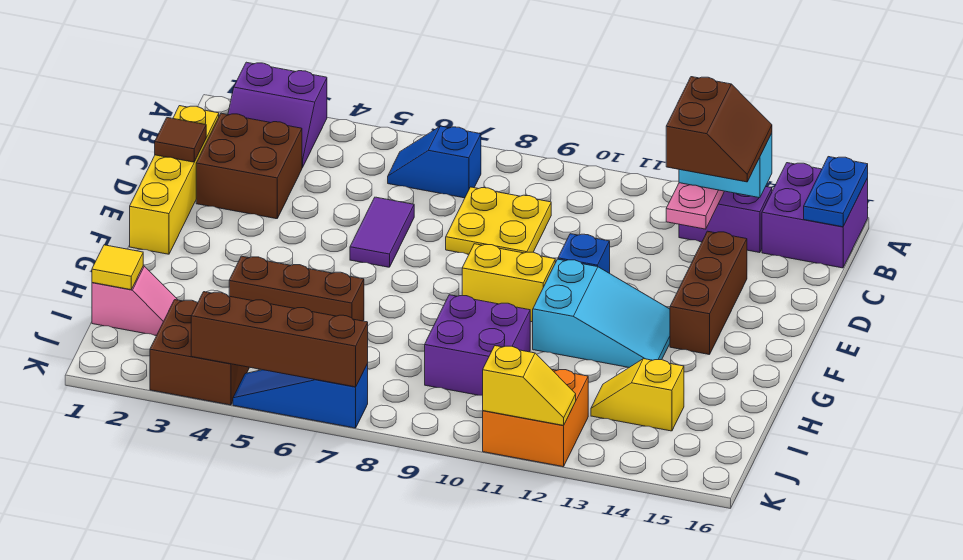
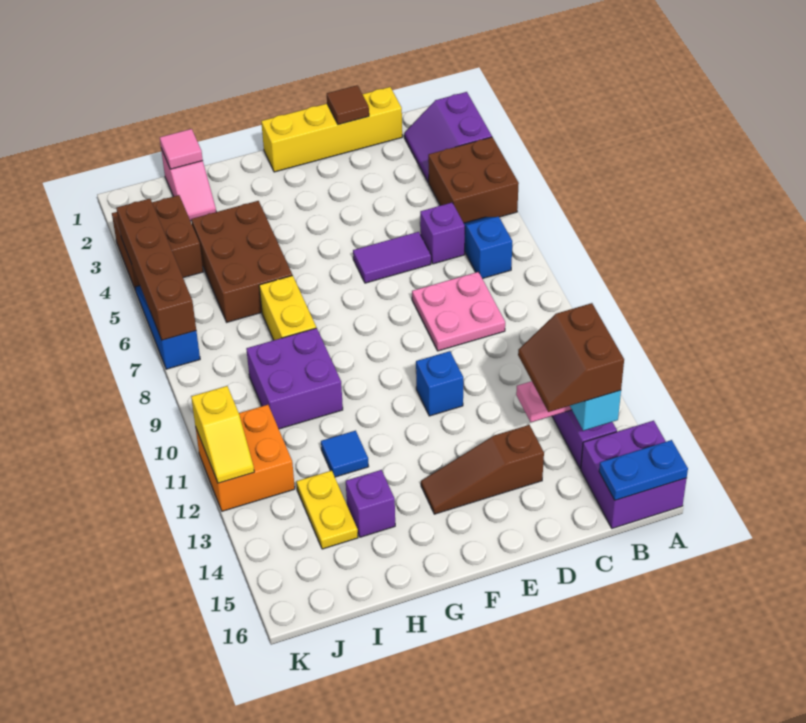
brown slope B13:C14 level 4 top 13 -> brown slope B13:C14 level 4 top B
brown brick C2:D3 level 1 -> brown brick A4:B5 level 1
none -> purple brick C6 level 1
yellow plate C8:D9 level 1 -> pink plate C8:D9 level 1
brown brick D14:F14 level 1 -> brown slope D14:F14 level 1 top D
yellow brick F9:F10 level 1 -> yellow brick H7:H8 level 1
cyan slope F11:G13 level 1 top 11 -> none
brown brick H4:H6 level 1 -> brown brick H4:I6 level 1
none -> blue tile H12 level 1
none -> purple brick H14 level 1
yellow tile I1 level 2 -> pink tile I1 level 2
yellow slope I13:I14 level 1 top 14 -> yellow plate I13:I14 level 1

